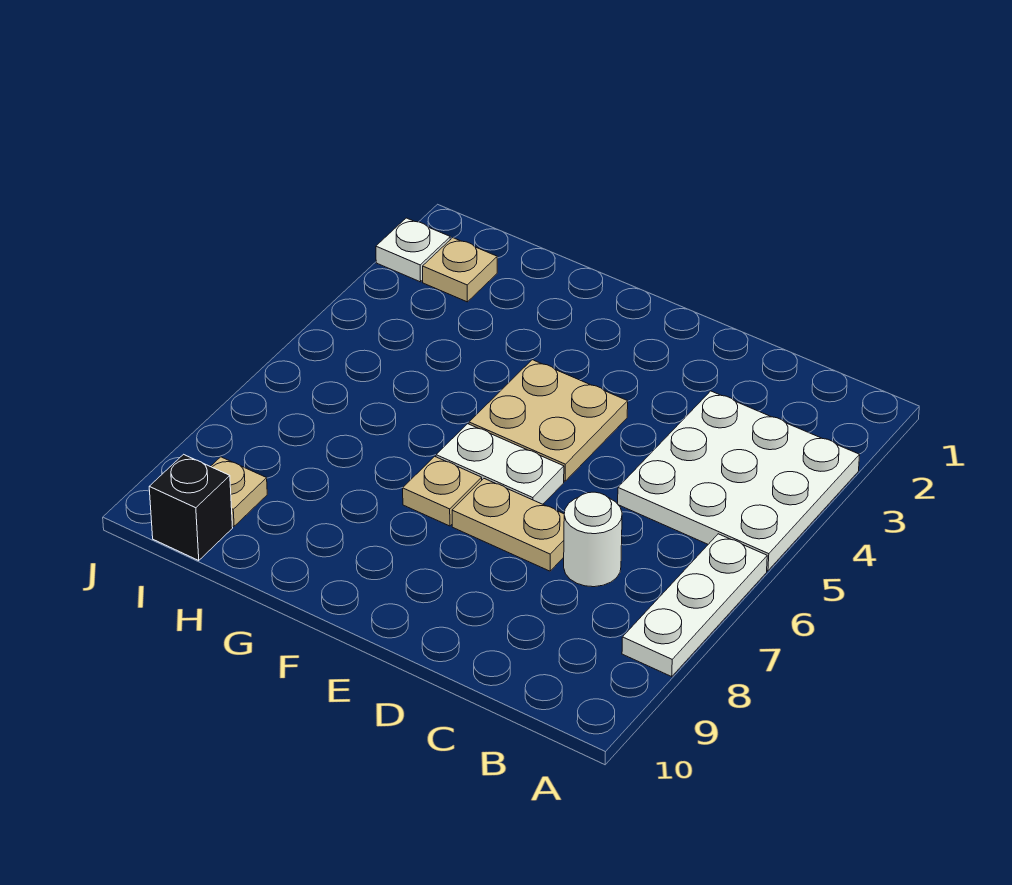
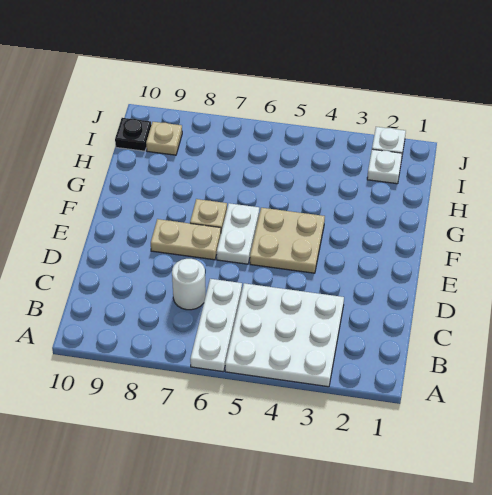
white plate A6:A8 level 1 -> white plate A6:C6 level 1
tan plate D7:E7 level 1 -> tan plate E7:E8 level 1
tan plate I2 level 1 -> white plate I2 level 1
black brick I10 level 1 -> black plate I10 level 1

